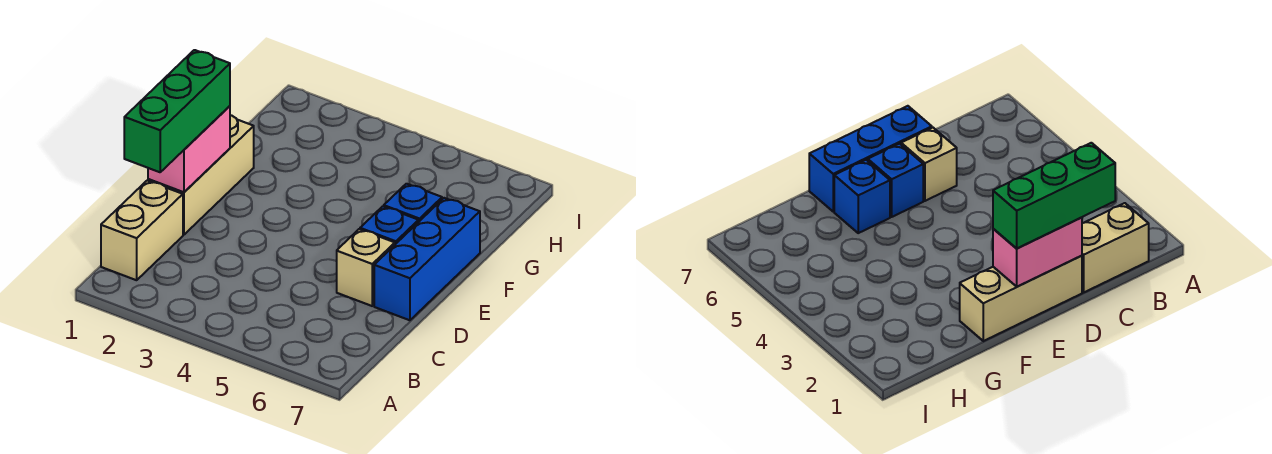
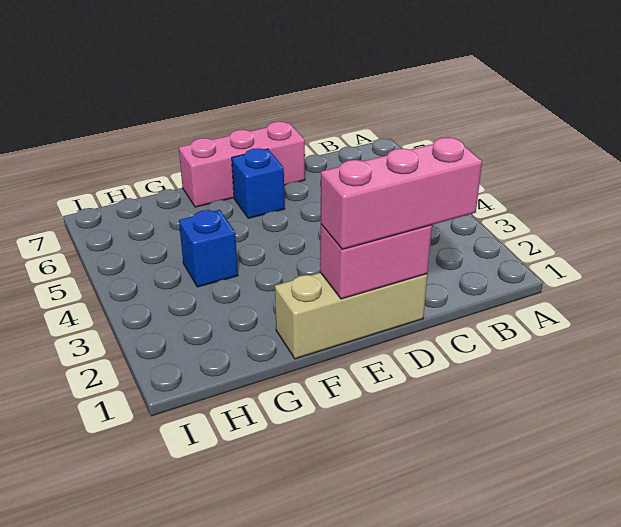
tan brick B1:C1 level 1 -> none
green brick C1:E1 level 3 -> pink brick C1:E1 level 3
tan brick D6 level 1 -> none
blue brick D7:F7 level 1 -> pink brick D7:F7 level 1
blue brick F6 level 1 -> blue brick G4 level 1

